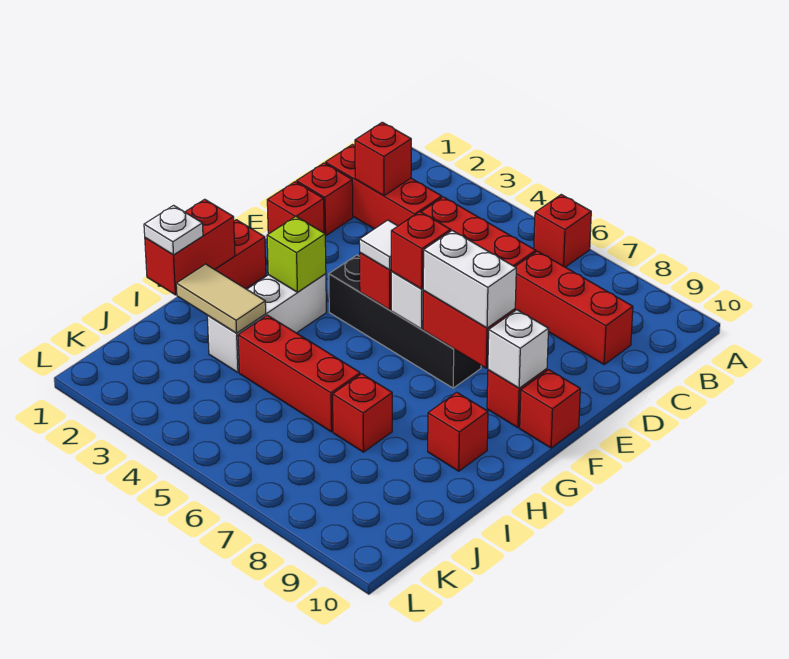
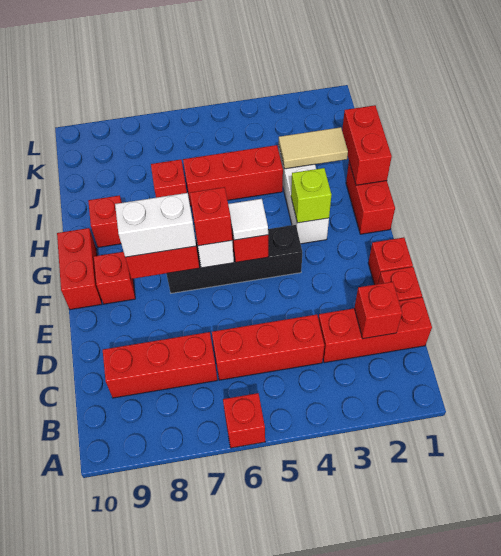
white brick F9 level 2 -> none
red brick F10 level 1 -> red brick F10:G10 level 1
white plate I1 level 3 -> none

